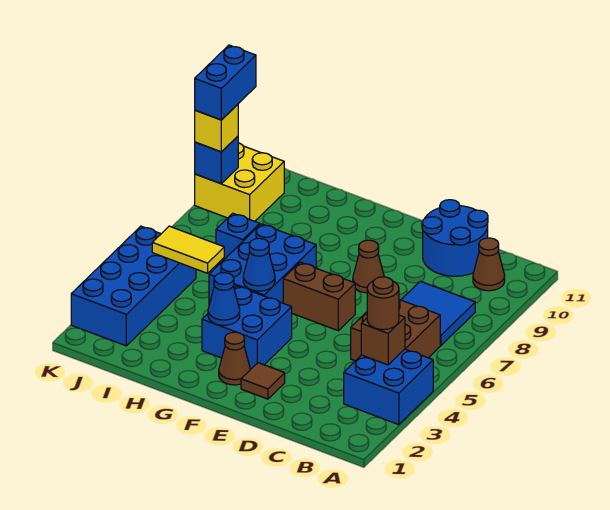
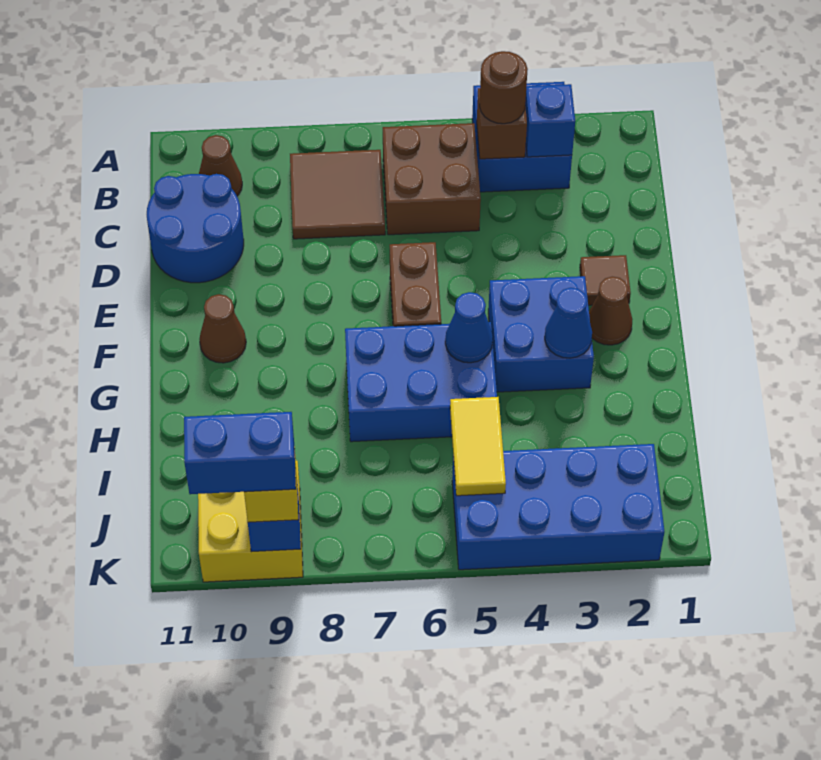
blue tile B7:C8 level 1 -> brown tile B7:C8 level 1
brown cone E8 level 1 -> brown cone F10 level 1
blue brick I7 level 1 -> blue brick B3 level 2

